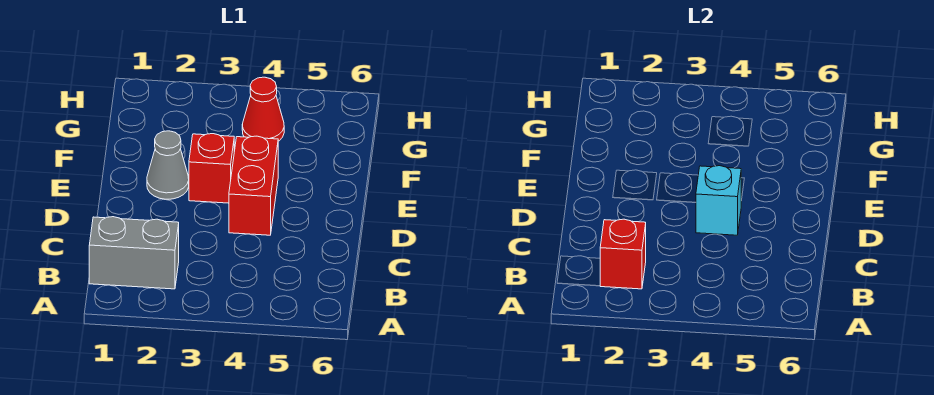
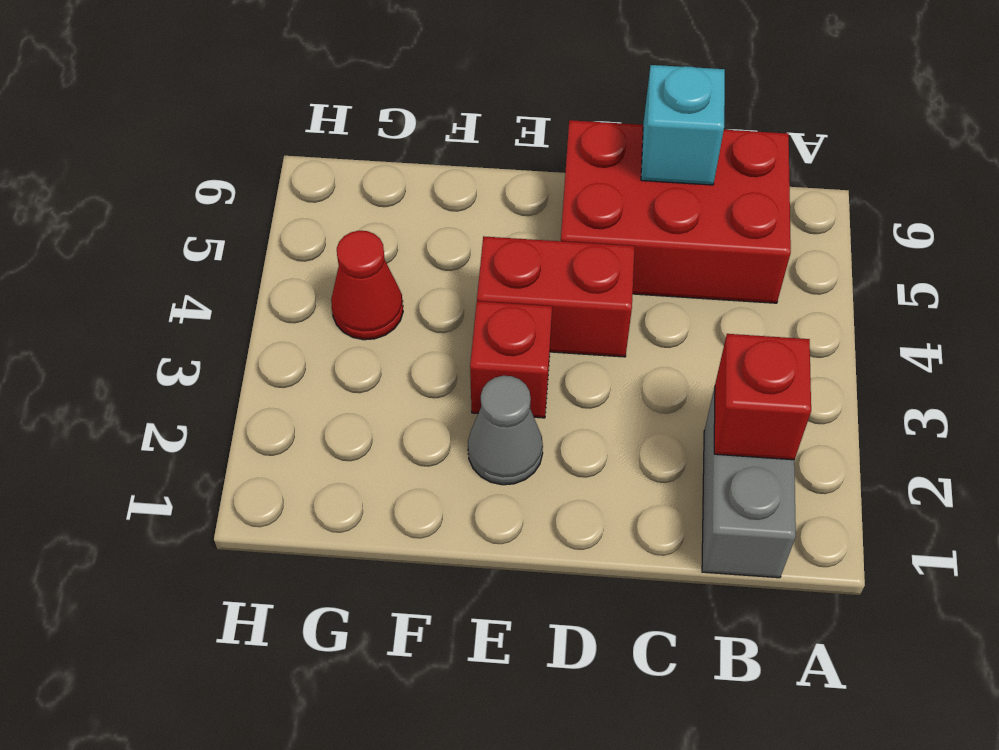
none -> red brick B5:D6 level 1
cyan brick D4 level 2 -> cyan brick C6 level 2

